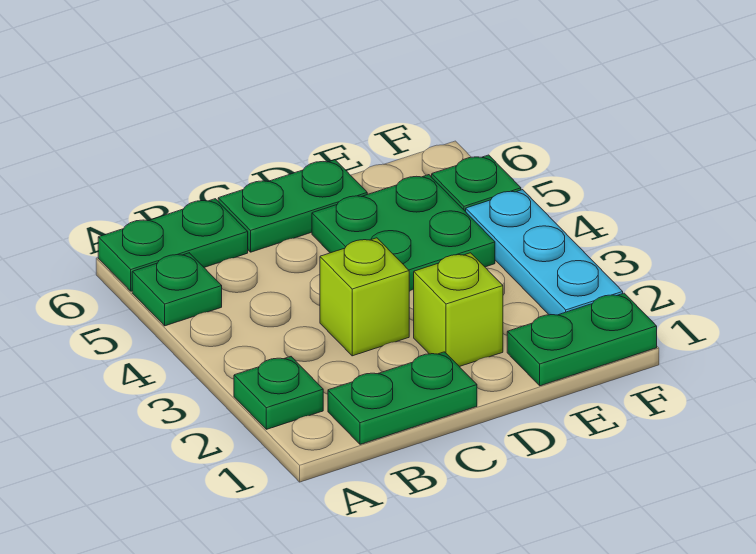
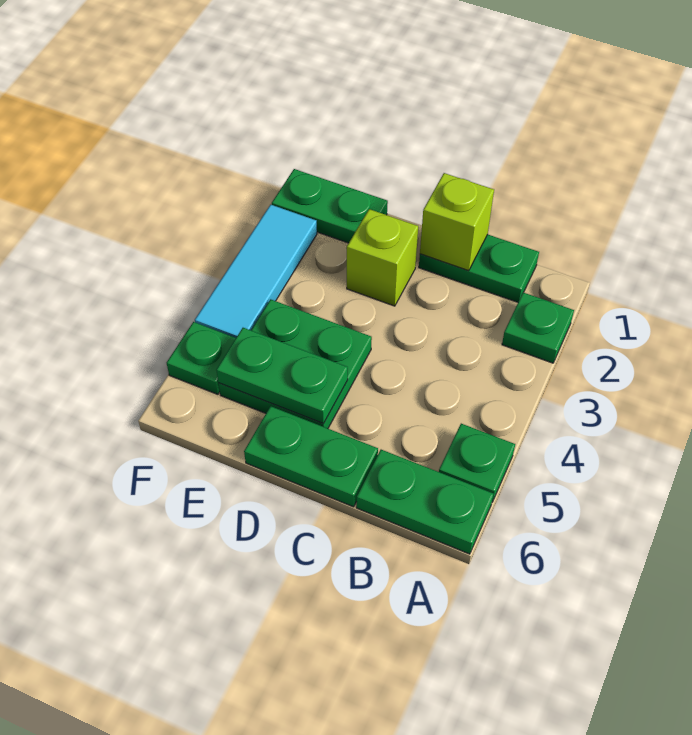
lime brick C3 level 1 -> lime brick C1 level 2
none -> green plate D5:E5 level 2
cyan plate F2:F4 level 1 -> cyan tile F2:F4 level 1

